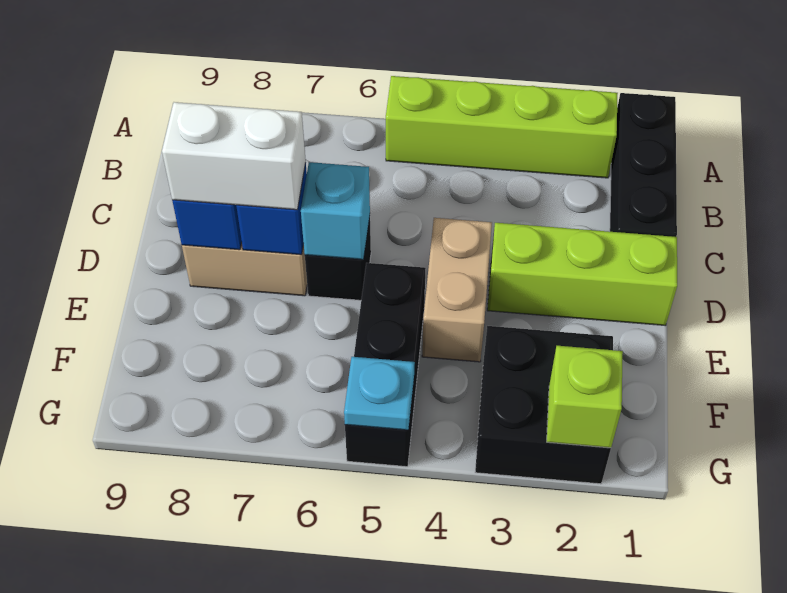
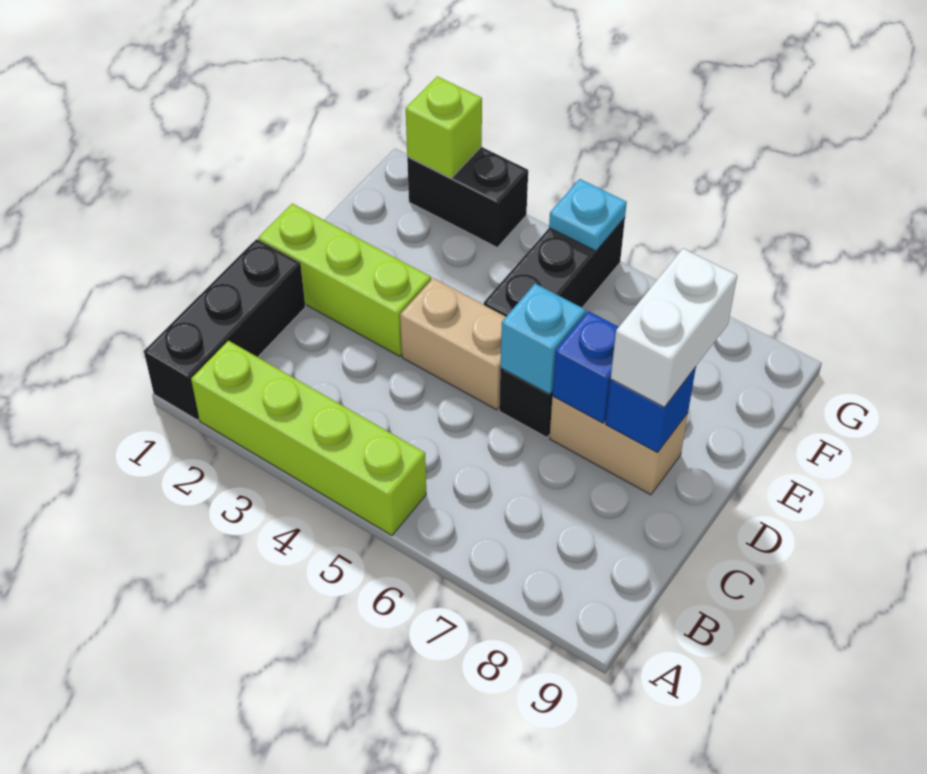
tan brick D4:E4 level 1 -> tan brick D4:D5 level 1
white brick D7:D8 level 3 -> white brick D8:E8 level 3
black brick F2:G3 level 1 -> black brick G2:G3 level 1

